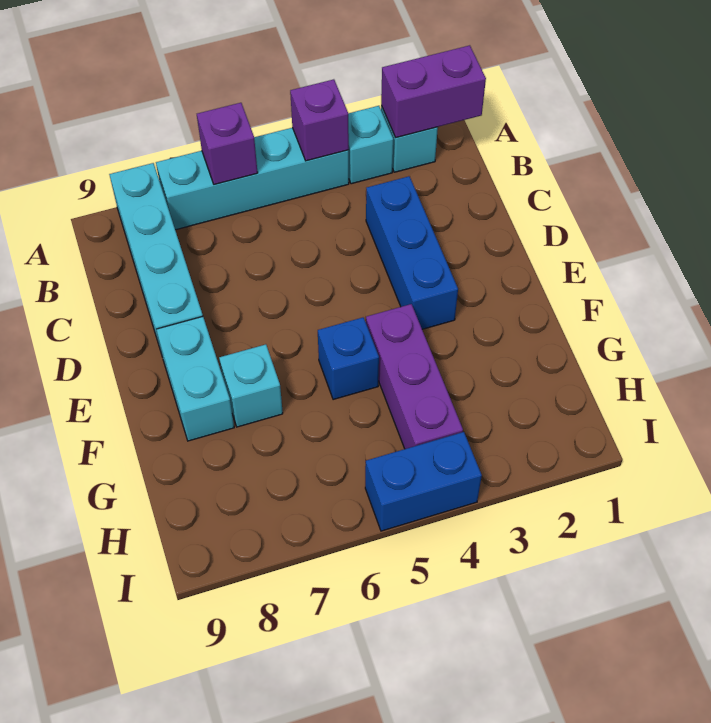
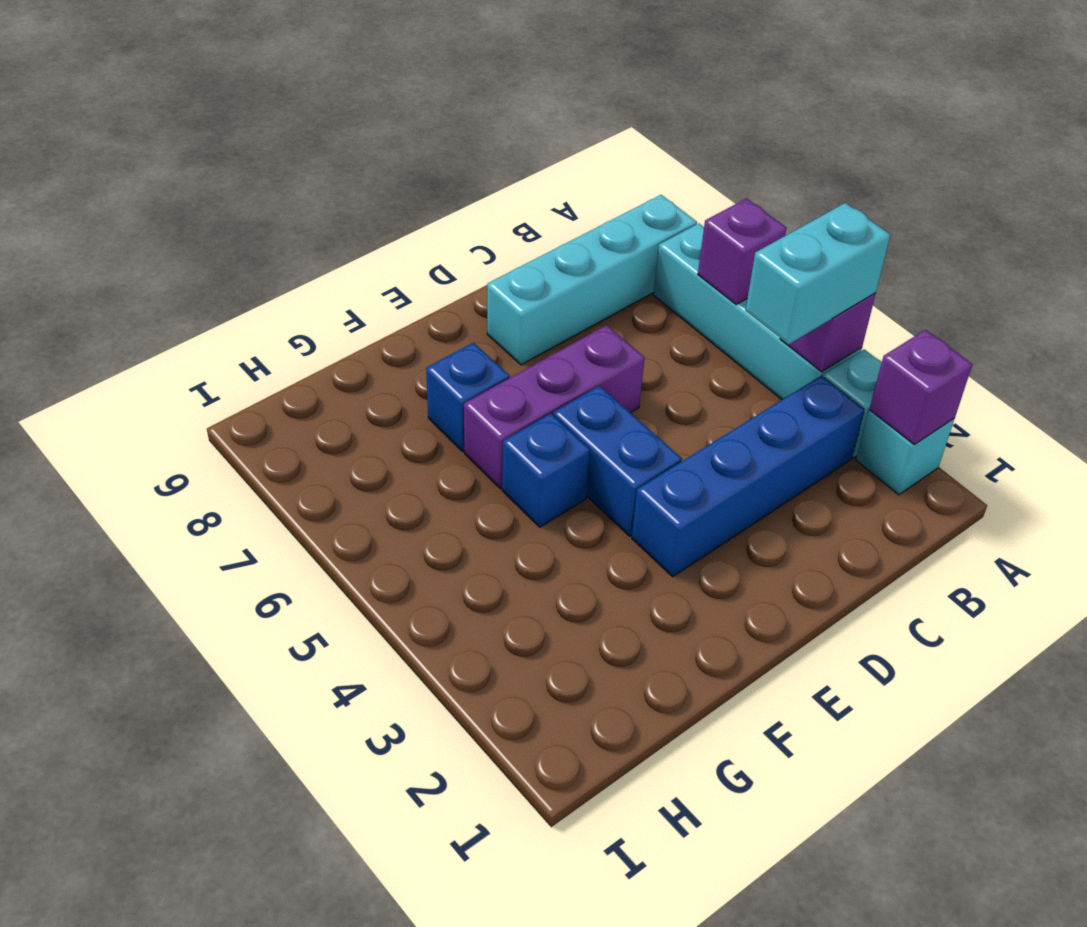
purple brick A1:A2 level 2 -> purple brick A2 level 2
blue brick C3:E3 level 1 -> blue brick B3:E3 level 1
cyan brick E8:F8 level 1 -> cyan brick A4:B4 level 3
purple brick F4:H4 level 1 -> purple brick D6:F6 level 1
cyan brick F7 level 1 -> blue brick F7 level 1
blue brick I4:I5 level 1 -> blue brick E4:E5 level 1

